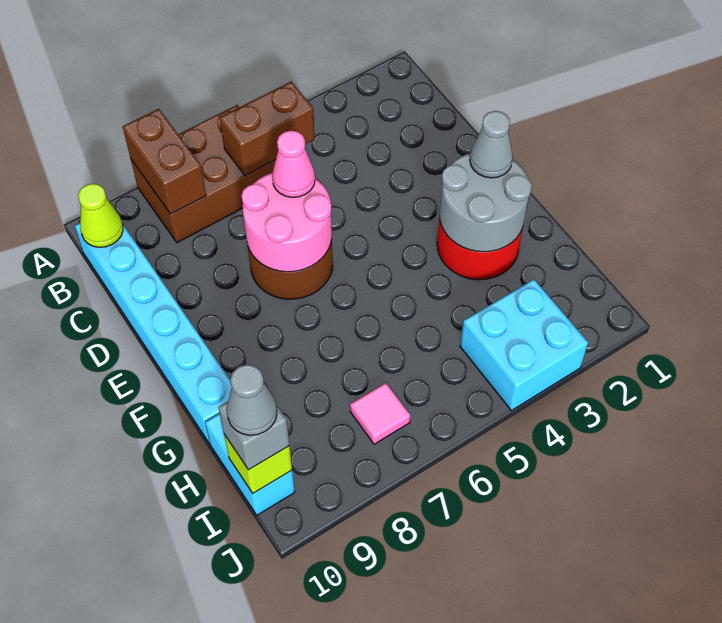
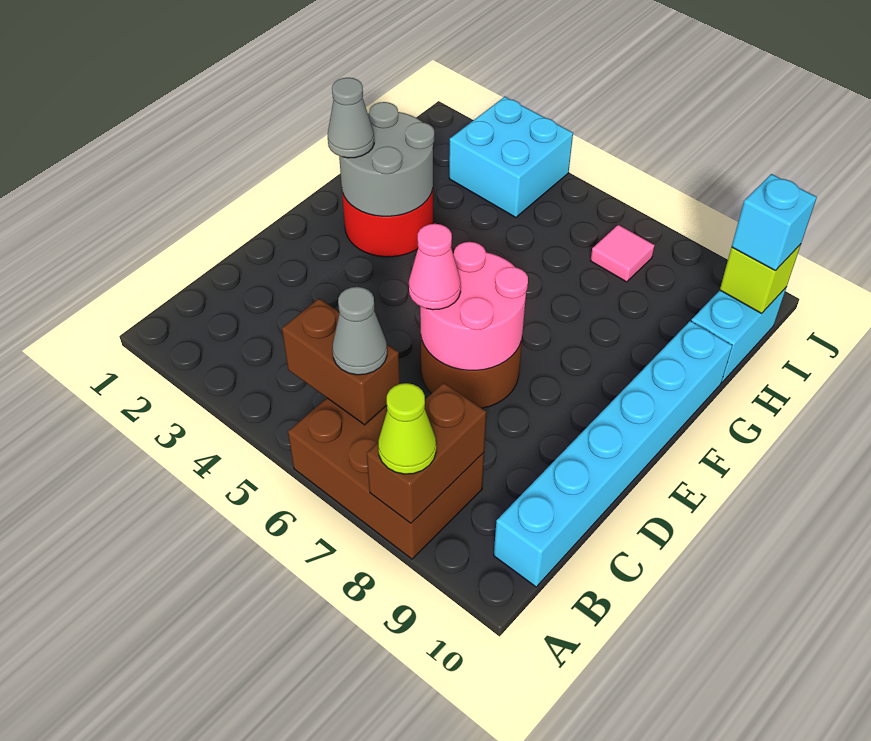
lime cone B10 level 2 -> lime cone A8 level 3
grey brick I10 level 3 -> cyan brick I10 level 3
grey cone I10 level 4 -> grey cone B6 level 3

